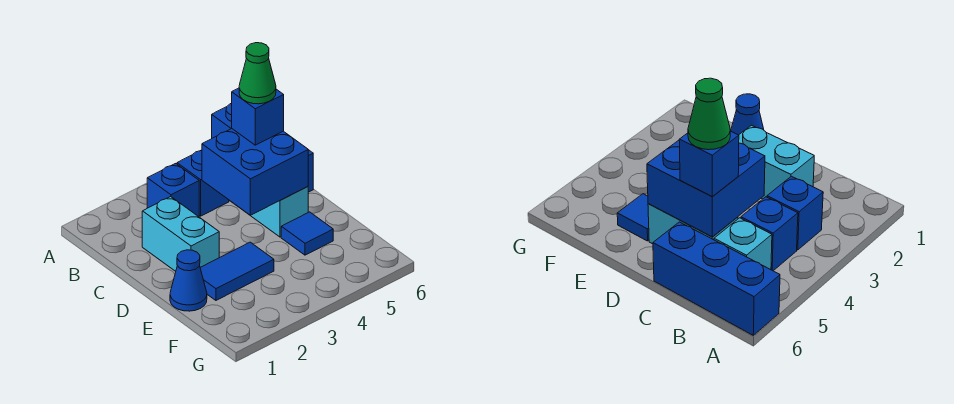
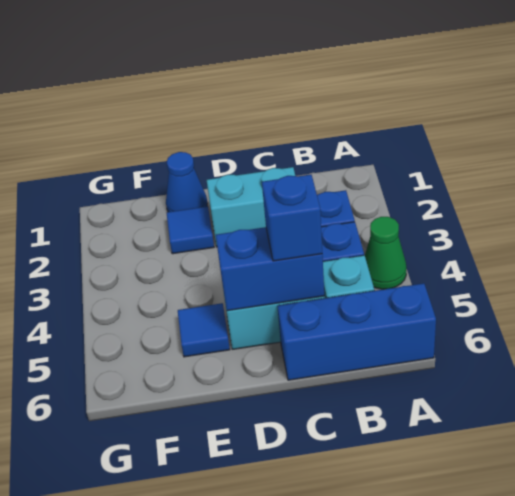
blue brick C4:D5 level 2 -> blue brick C5:D5 level 2
green cone C5 level 4 -> green cone A4 level 1
blue tile E2:E3 level 1 -> blue tile E2 level 1

